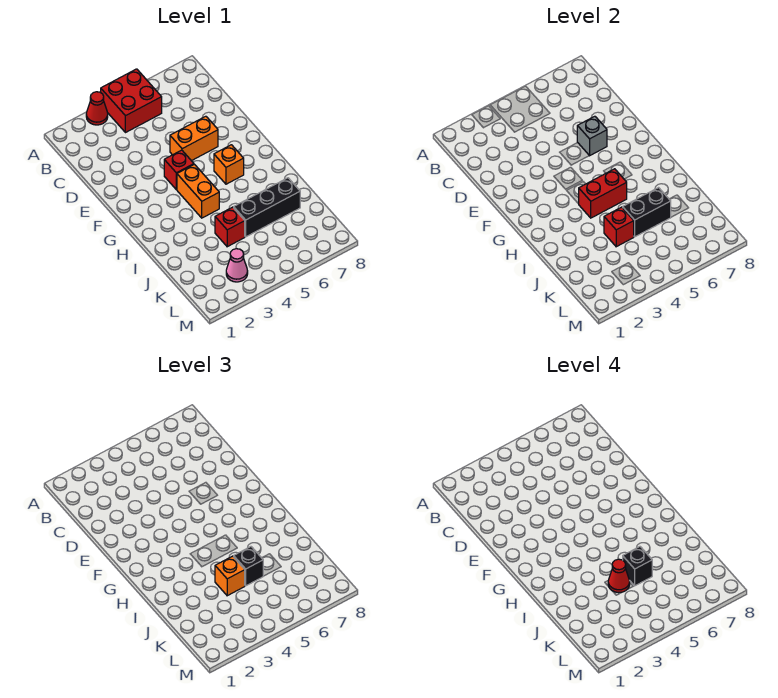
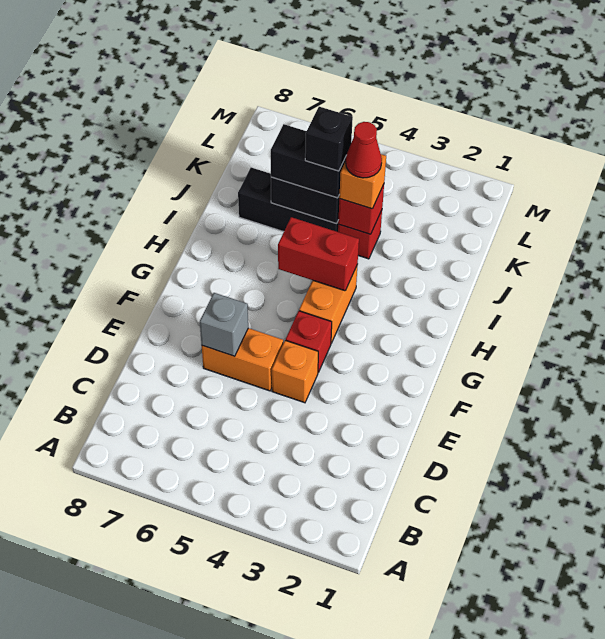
red cone A3 level 1 -> none
red brick A4:B5 level 1 -> none
orange brick G6 level 1 -> orange brick E4 level 1
black brick J5 level 3 -> black brick J5:J6 level 3
pink cone L3 level 1 -> none

